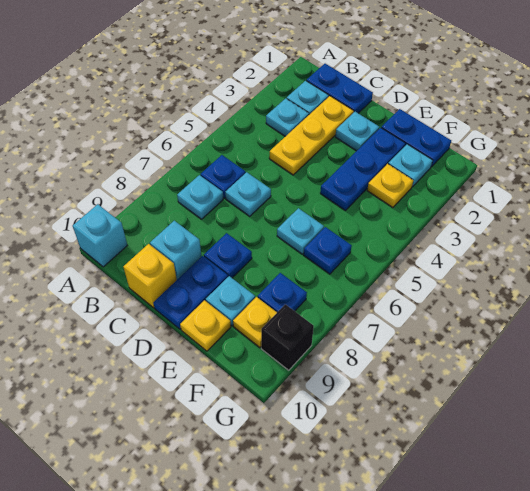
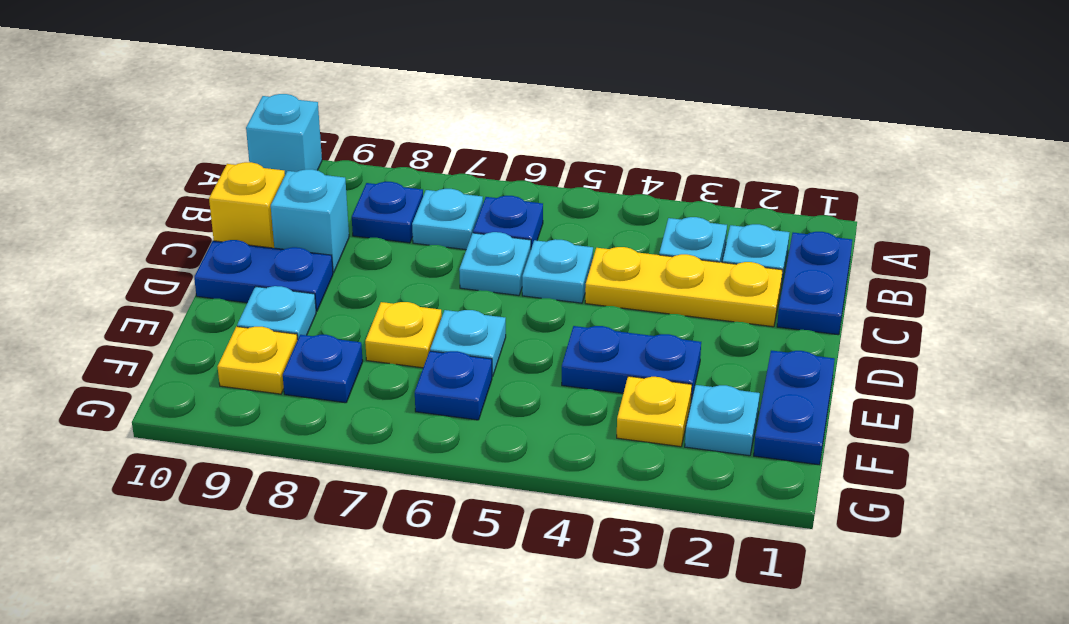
cyan plate D2 level 1 -> cyan plate C5 level 1
blue plate D8 level 1 -> blue plate B8 level 1
blue plate E2:E4 level 1 -> blue plate E3:E4 level 1
yellow plate E10 level 1 -> yellow plate E7 level 1
black brick G9 level 1 -> none

